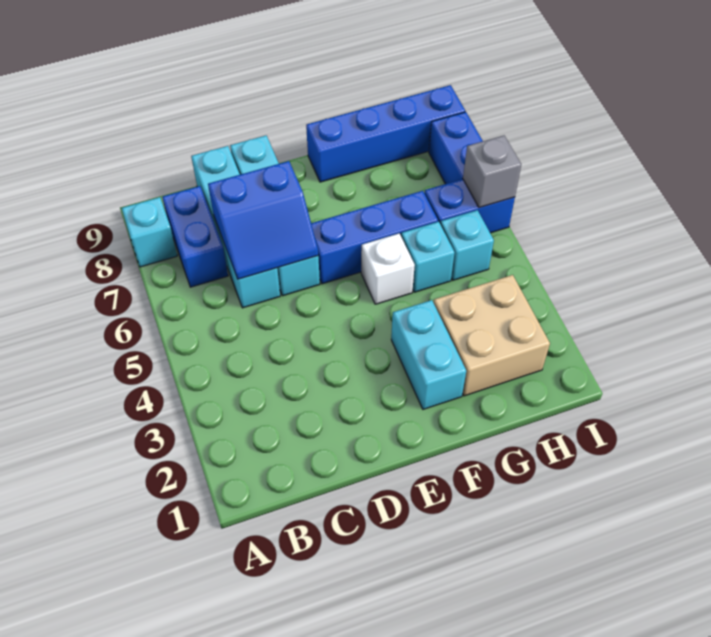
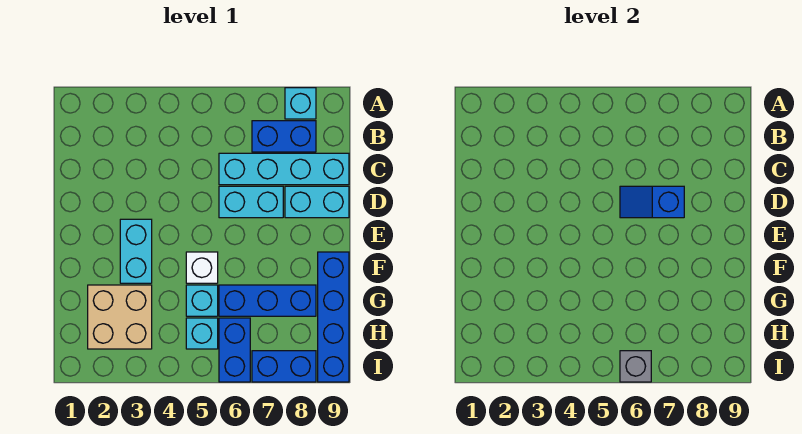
blue slope C6:D7 level 2 top 7 -> blue slope D6:D7 level 2 top 7
blue brick E6:G6 level 1 -> blue brick G6:G8 level 1
cyan brick F2:F3 level 1 -> cyan brick E3:F3 level 1

